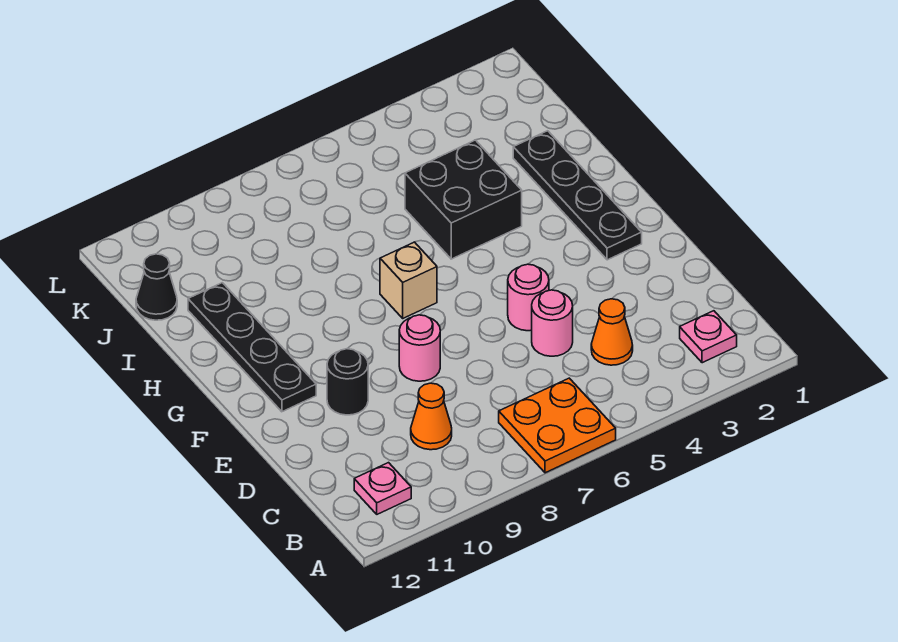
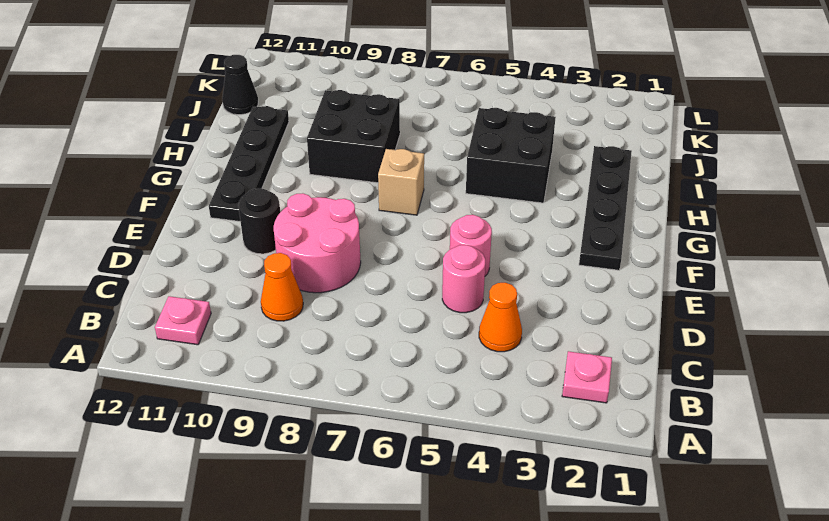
orange plate A6:B7 level 1 -> none
pink round brick E8 level 1 -> pink round brick D8:E9 level 1
none -> black brick H8:I9 level 1

